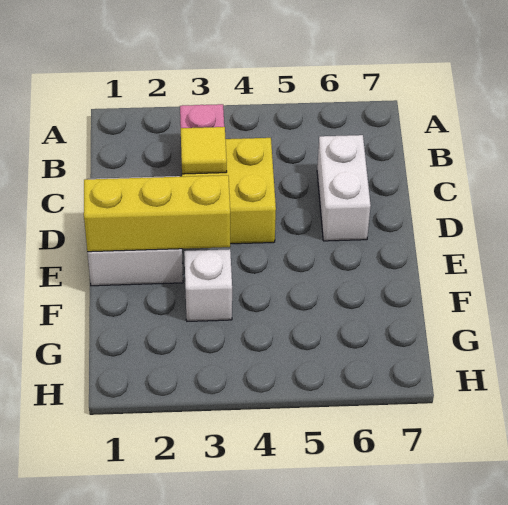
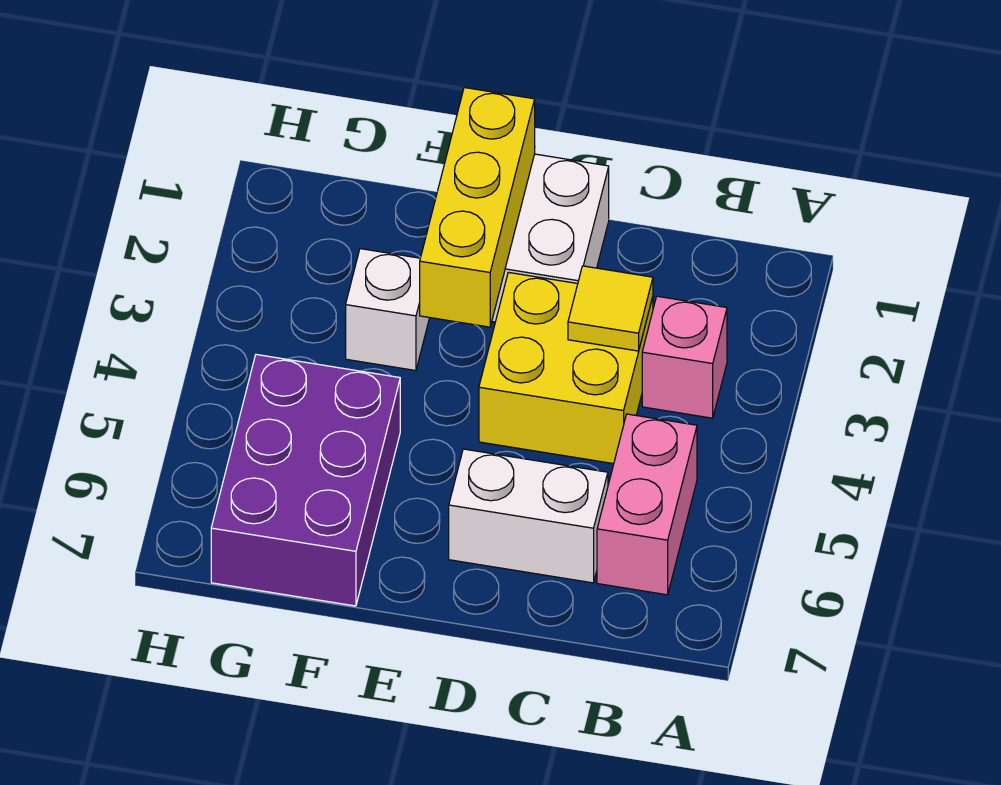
none -> pink brick B5:B6 level 1
none -> purple brick F5:G7 level 1

